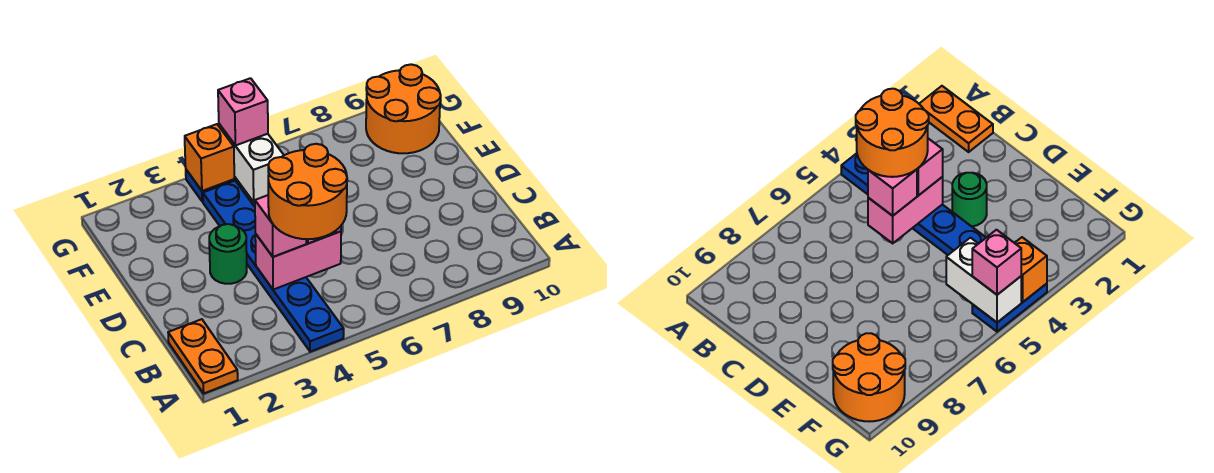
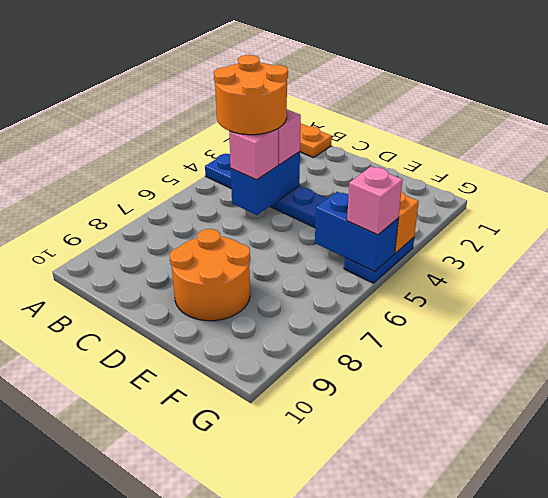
pink brick C4:C5 level 2 -> blue brick C4:C5 level 2
green round brick D3 level 1 -> none
white brick F5:G5 level 2 -> blue brick F5:G5 level 2
orange round brick F9:G10 level 1 -> orange round brick D8:E9 level 1

